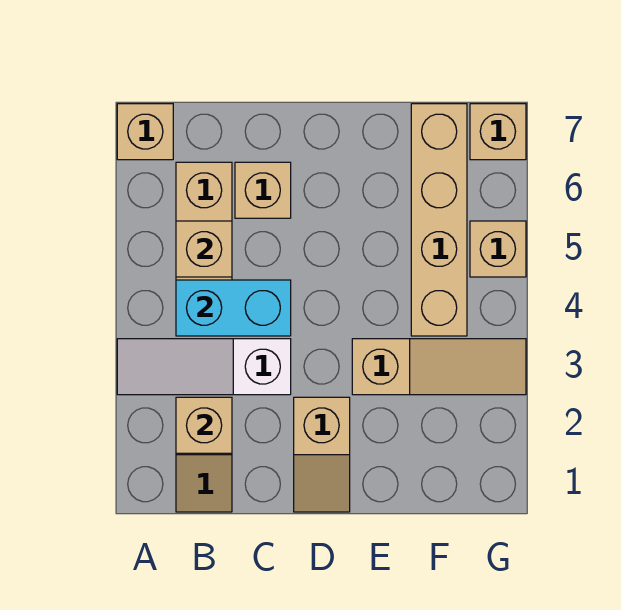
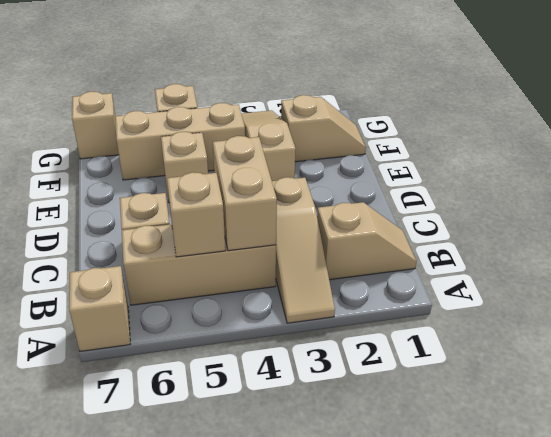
white slope A3:C3 level 1 top C -> tan slope A3:C3 level 1 top C
tan brick B2 level 2 -> tan brick E5 level 1
cyan brick B4:C4 level 2 -> tan brick B4:C4 level 2
tan slope D1:D2 level 1 top 2 -> tan slope F1:F2 level 1 top 2
tan brick F4:F7 level 1 -> tan brick F4:F6 level 1

